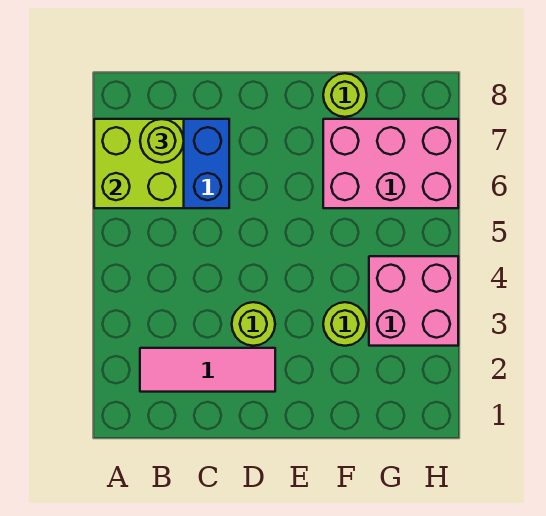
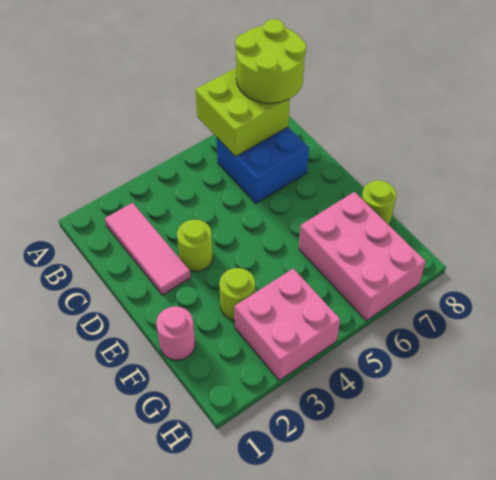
lime round brick B7 level 3 -> lime round brick A7:B8 level 3
none -> pink round brick F1 level 1

